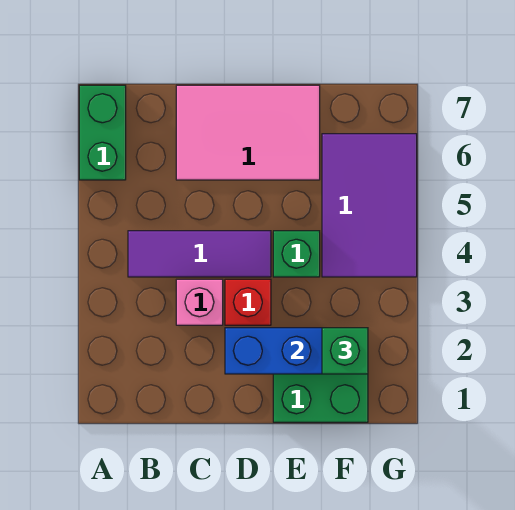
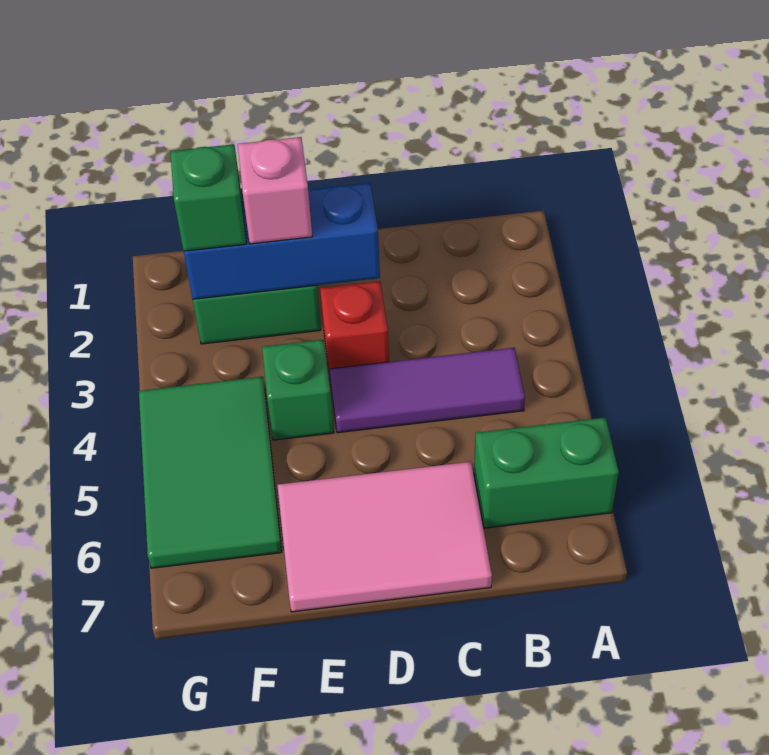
green brick A6:A7 level 1 -> green brick A6:B6 level 1
pink brick C3 level 1 -> pink brick E2 level 3
purple tile F4:G6 level 1 -> green tile F4:G6 level 1

